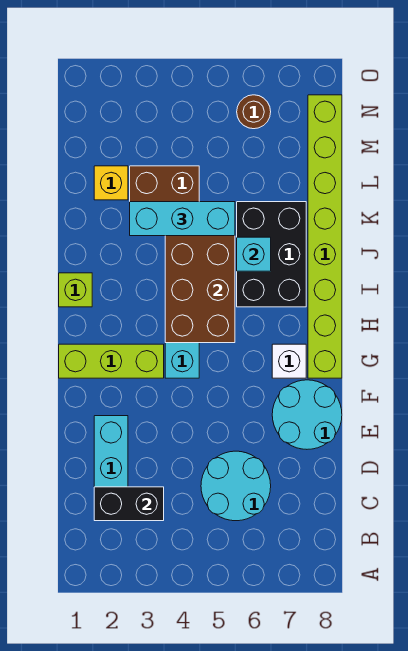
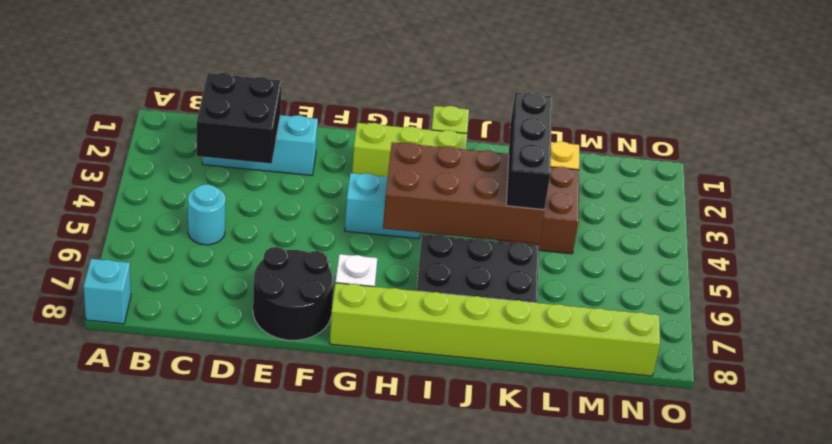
black brick C2:C3 level 2 -> black brick C2:D3 level 2
cyan round brick C5:D6 level 1 -> cyan round brick C5 level 1
cyan round brick E7:F8 level 1 -> black round brick E7:F8 level 1
lime brick G1:G3 level 1 -> lime brick G2:I2 level 1
cyan brick J6 level 2 -> cyan brick A8 level 1
cyan brick K3:K5 level 3 -> black brick K3:K5 level 3
brown round brick N6 level 1 -> none

